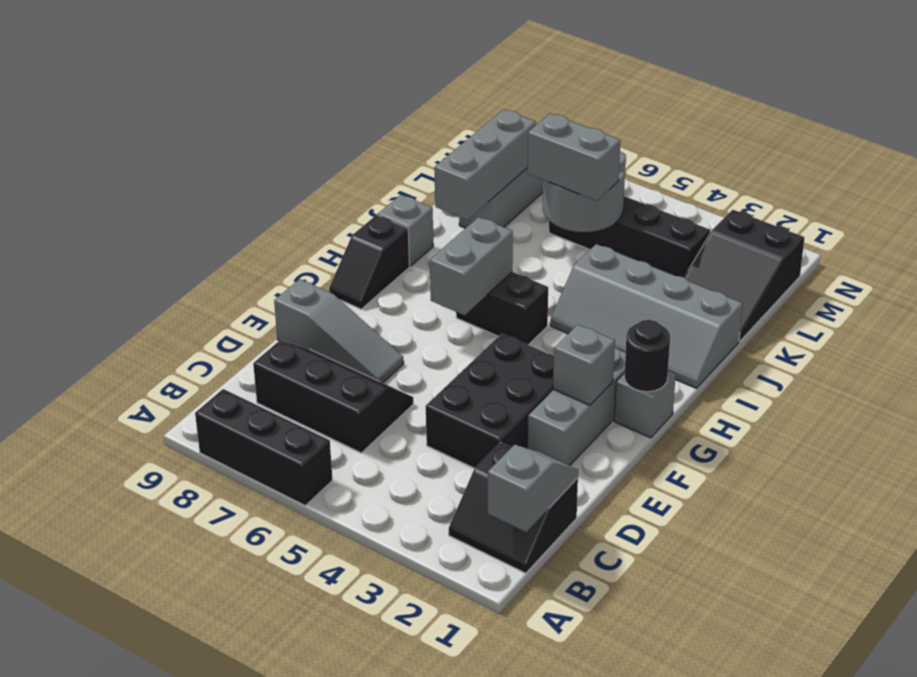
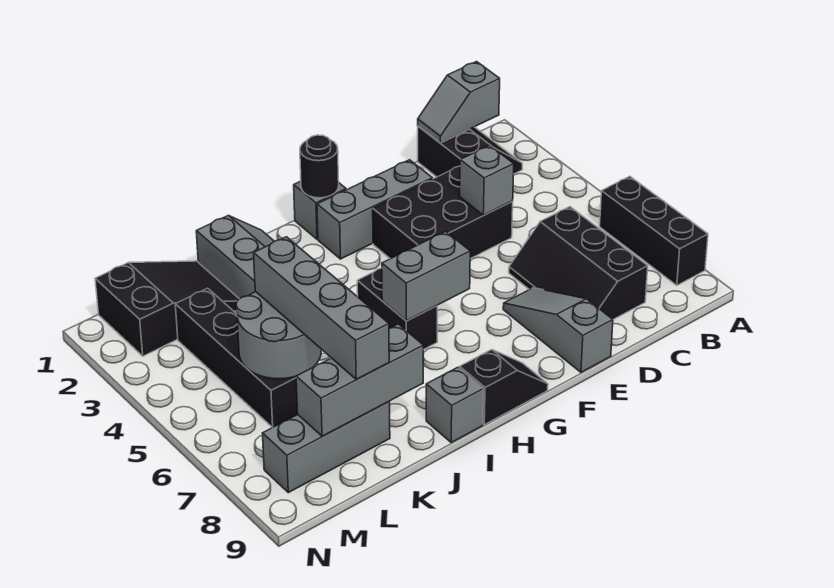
grey brick F2 level 2 -> grey brick D4 level 2
grey brick K5:K6 level 3 -> grey brick K5:K8 level 3

